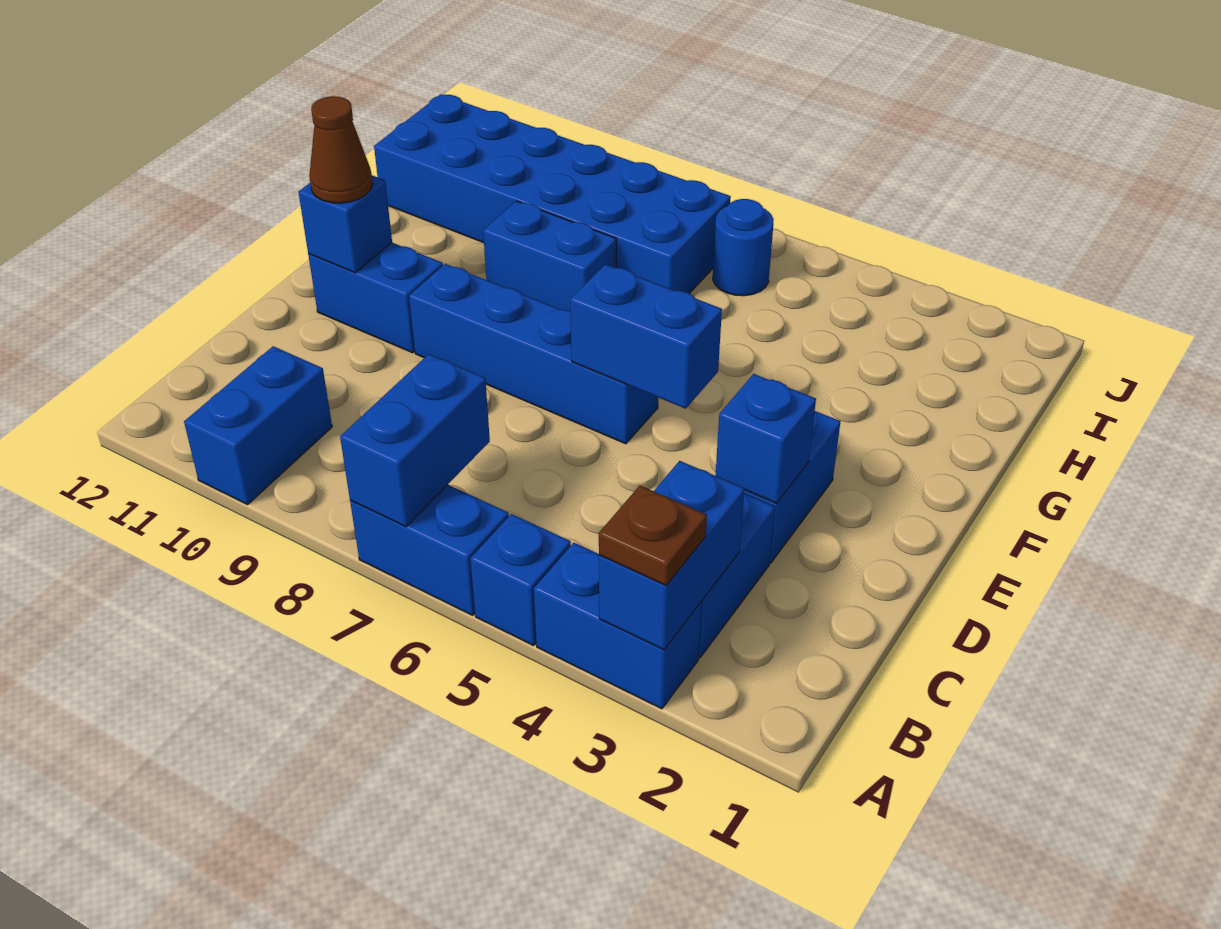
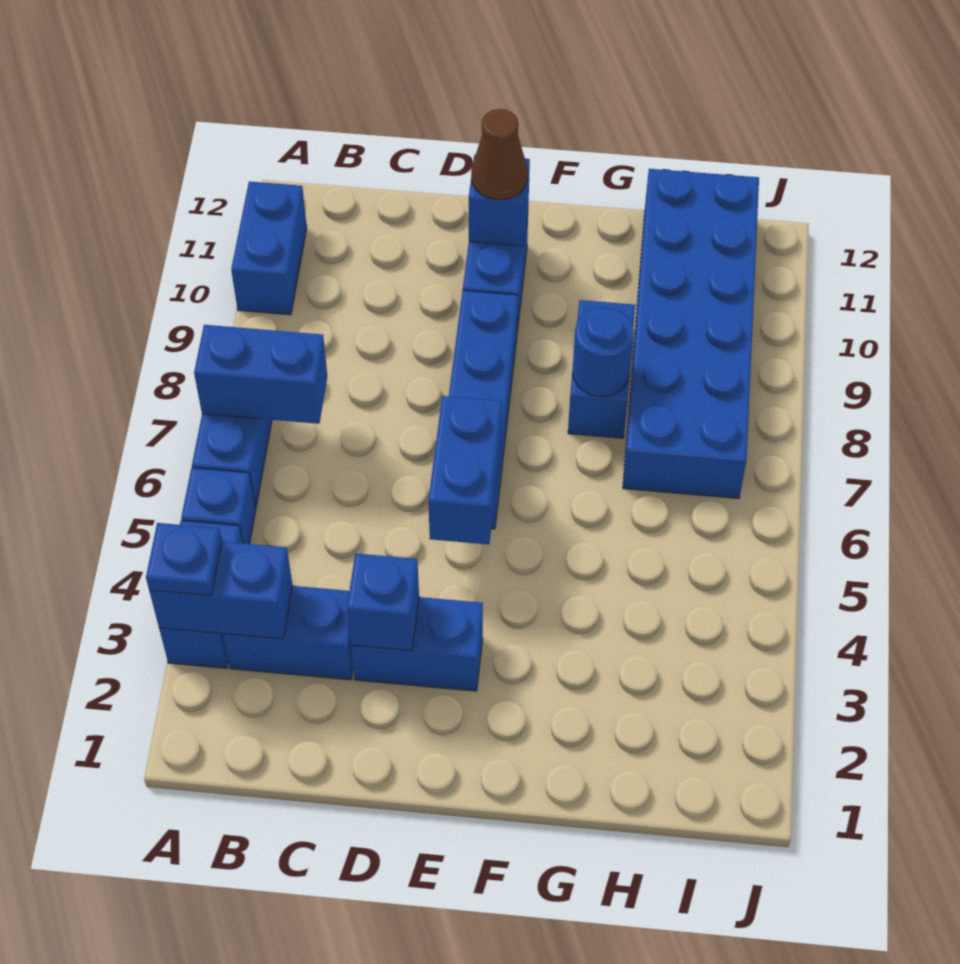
brown plate A3 level 3 -> blue plate A3 level 3
blue brick A10:B10 level 1 -> blue brick A10:A11 level 1
blue round brick I6 level 1 -> blue round brick G8 level 2

